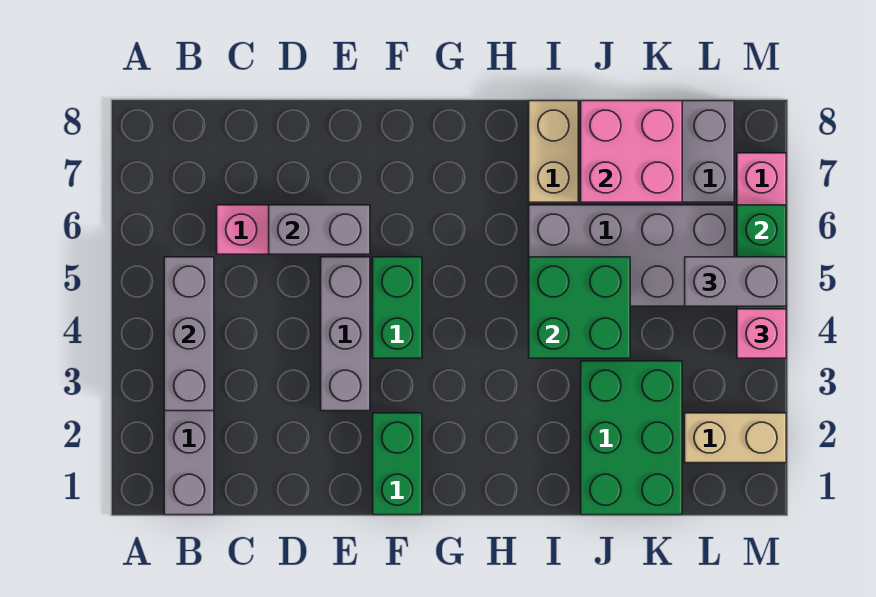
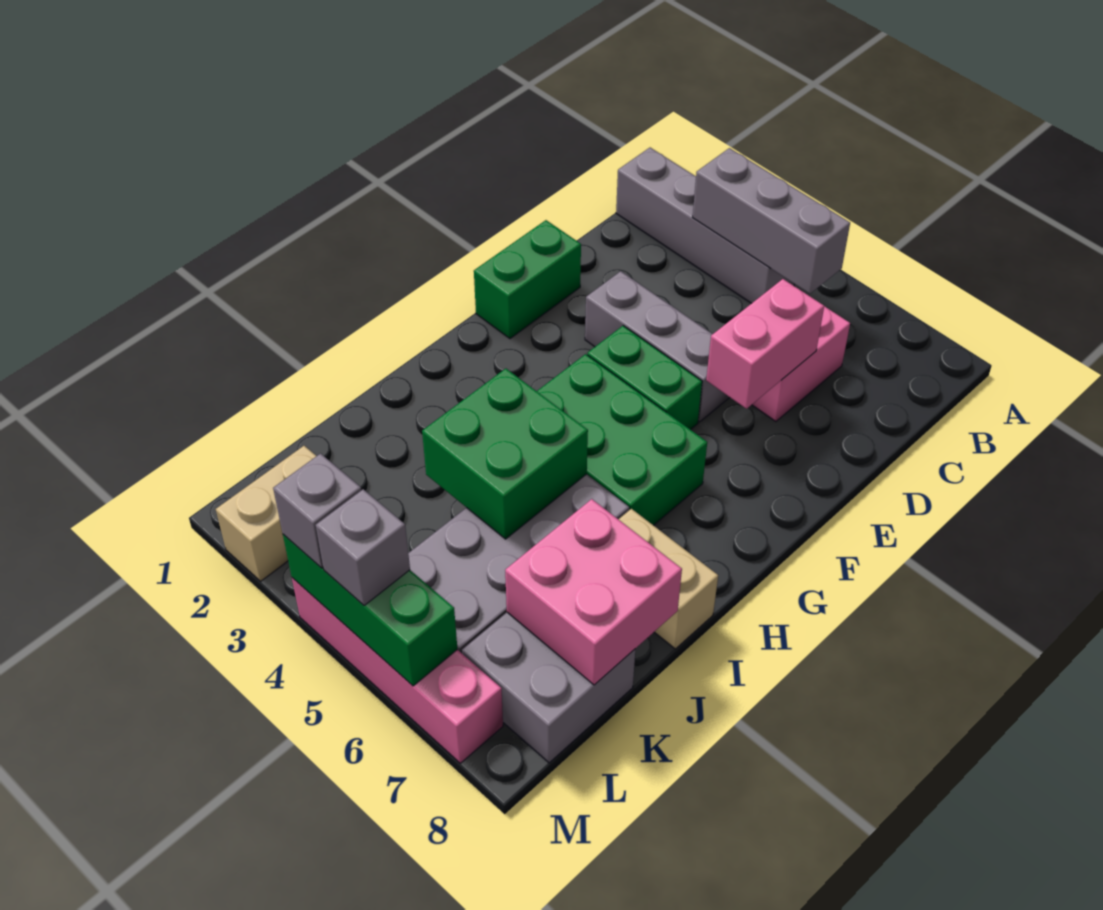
grey brick D6:E6 level 2 -> pink brick D6:E6 level 2
green brick F1:F2 level 1 -> green brick E1:F1 level 1
green brick J1:K3 level 1 -> green brick G4:H6 level 1
grey brick L5:M5 level 3 -> grey brick M5 level 3
pink brick M4 level 3 -> grey brick M4 level 3

